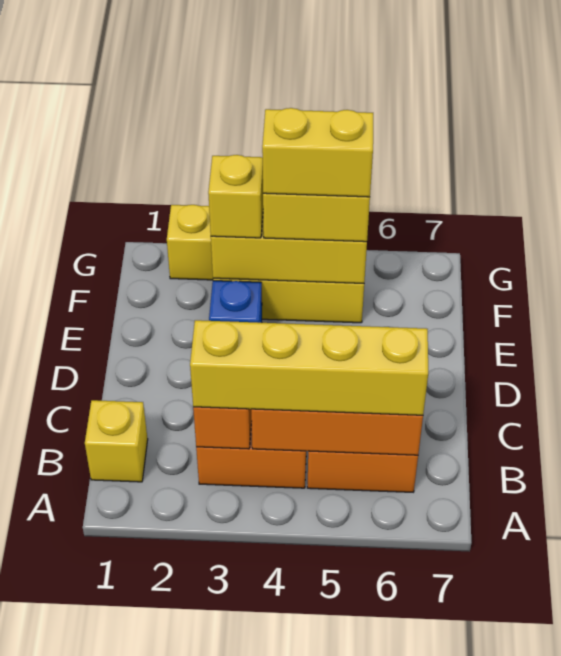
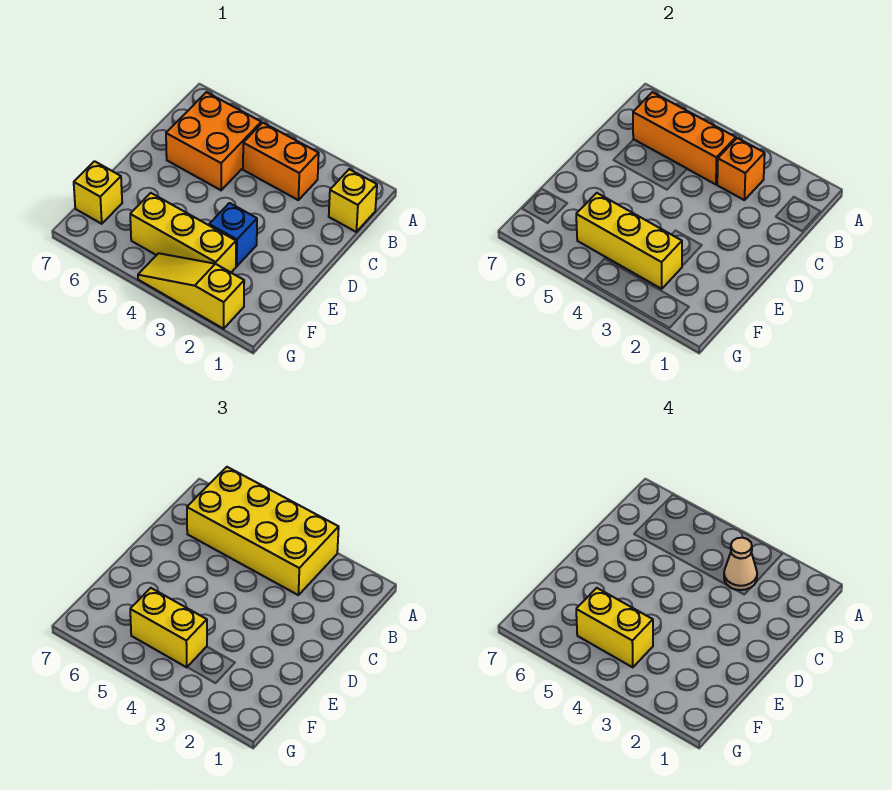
yellow brick B3:B6 level 3 -> yellow brick A3:B6 level 3
none -> tan cone B3 level 4
yellow brick F3 level 3 -> yellow brick F7 level 1

